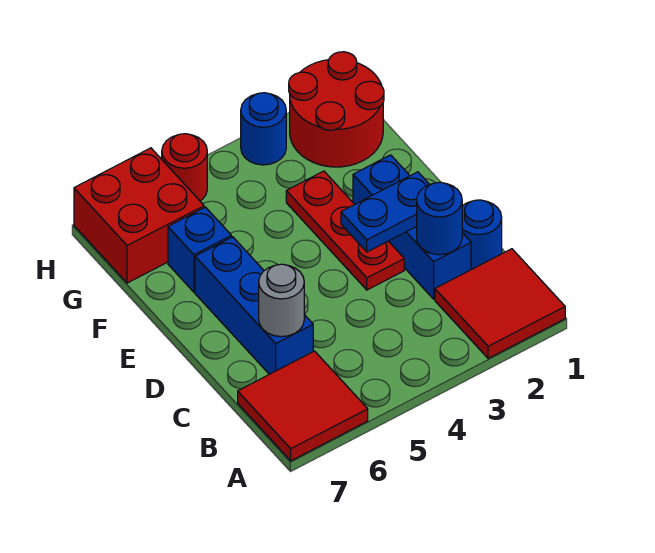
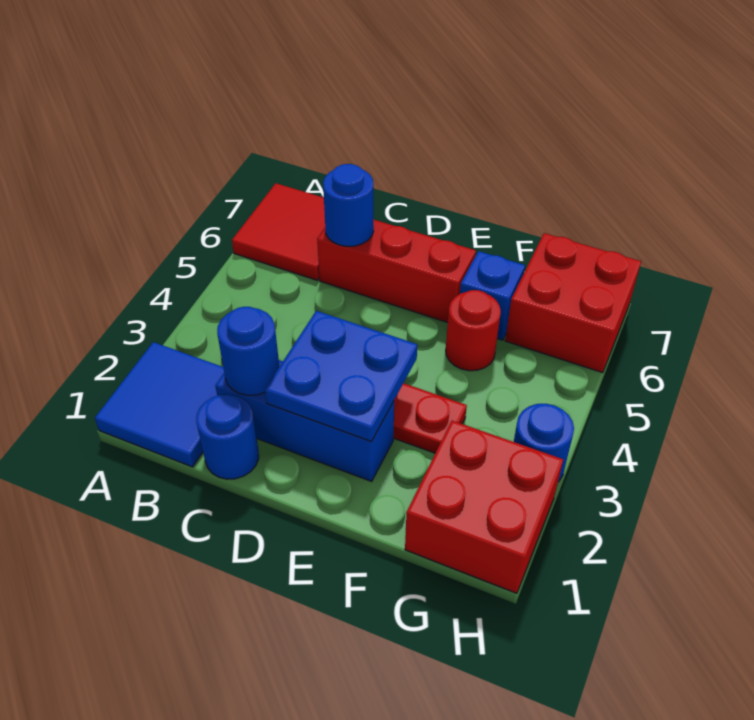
red tile A1:B2 level 1 -> blue tile A1:B2 level 1
blue brick C6:E6 level 1 -> red brick C6:E6 level 1
grey round brick C6 level 2 -> blue round brick C6 level 2
blue plate D2:D3 level 2 -> blue plate D2:E3 level 2
red round brick G1:H2 level 1 -> red brick G1:H2 level 1
red round brick H5 level 1 -> red round brick F5 level 1

